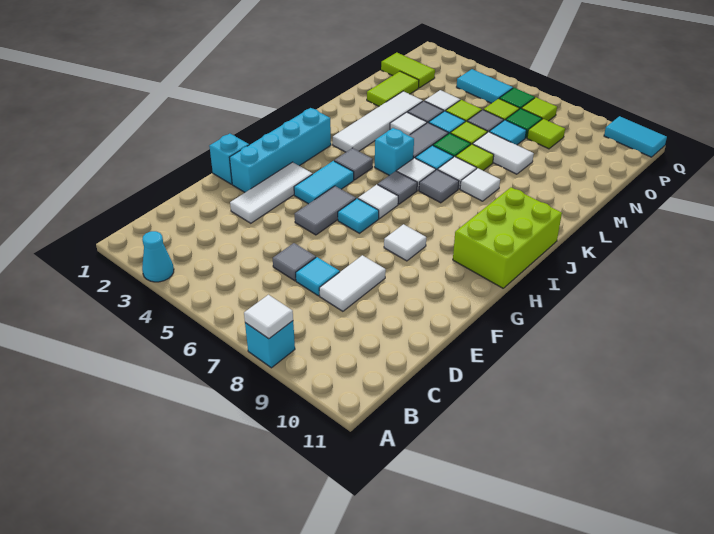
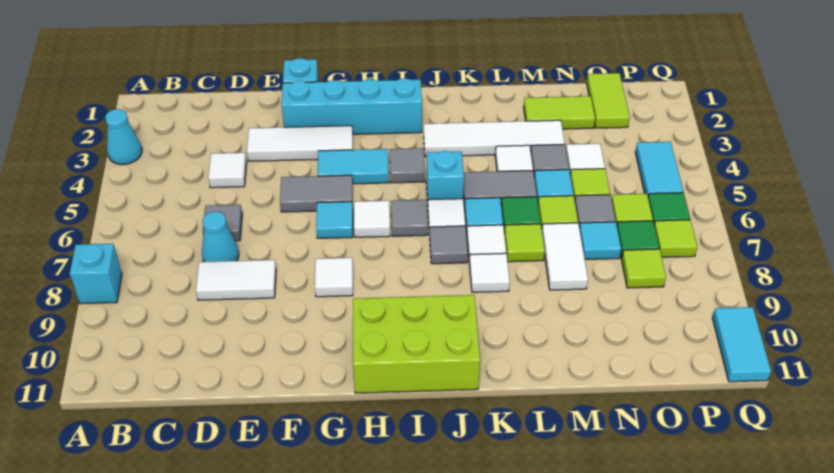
white tile A8 level 2 -> white tile D4 level 1
cyan tile D7 level 1 -> cyan cone D7 level 1

